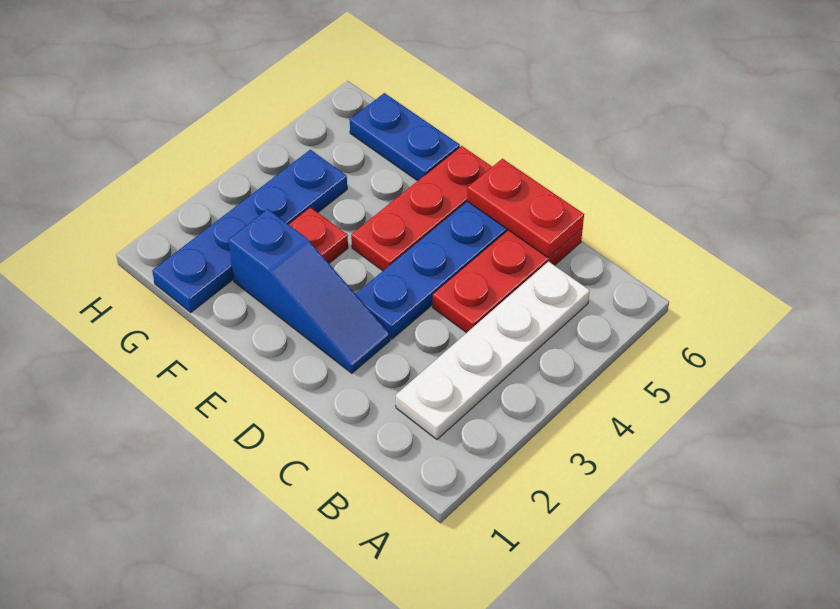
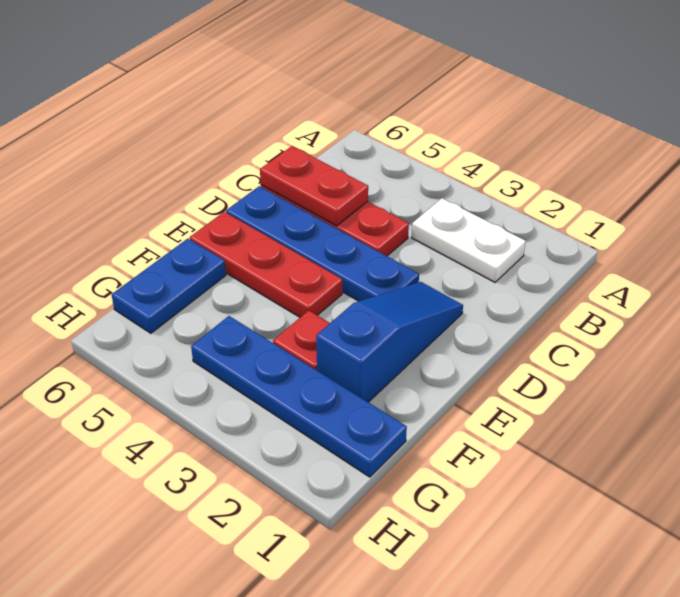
white plate B2:B5 level 1 -> white plate B2:B3 level 1
red plate C6:D6 level 2 -> red plate C5:C6 level 2

